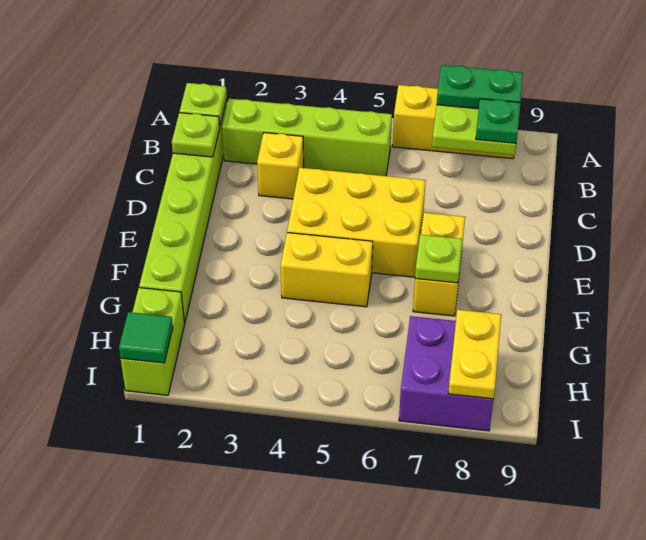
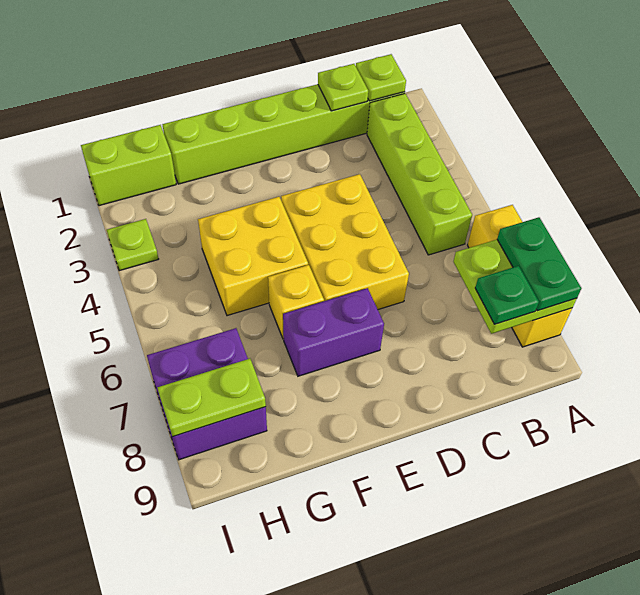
yellow brick C3 level 1 -> yellow brick F6 level 1
yellow brick E7:F7 level 1 -> purple brick E7:F7 level 1
yellow brick F4:F5 level 1 -> yellow brick F4:G5 level 1
lime plate F7 level 2 -> lime plate I3 level 1
yellow plate H8:I8 level 2 -> lime plate H8:I8 level 2
green tile I1 level 2 -> none

